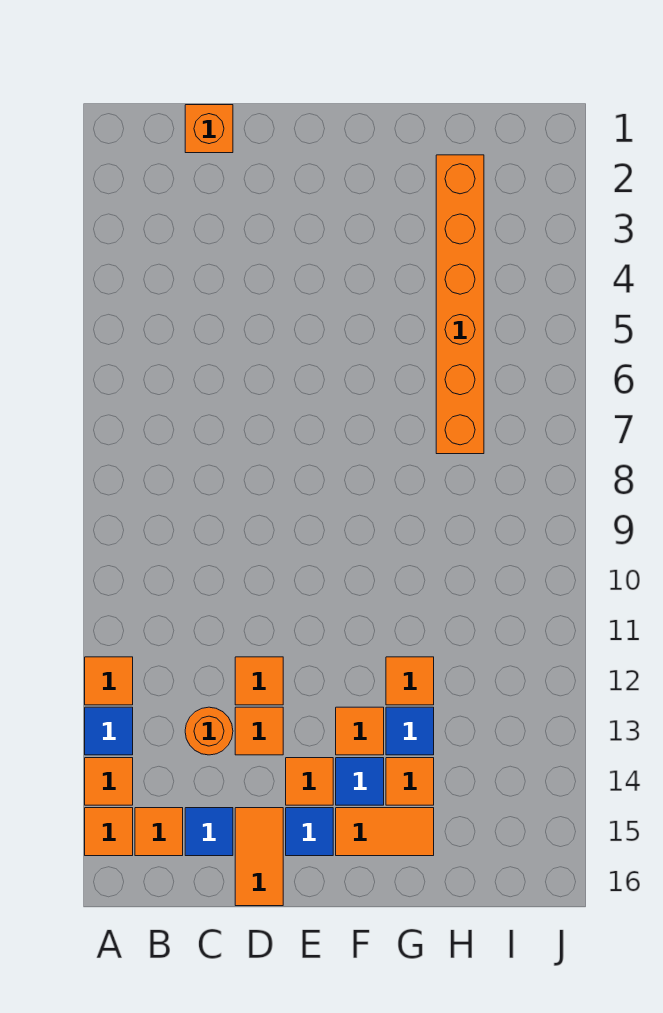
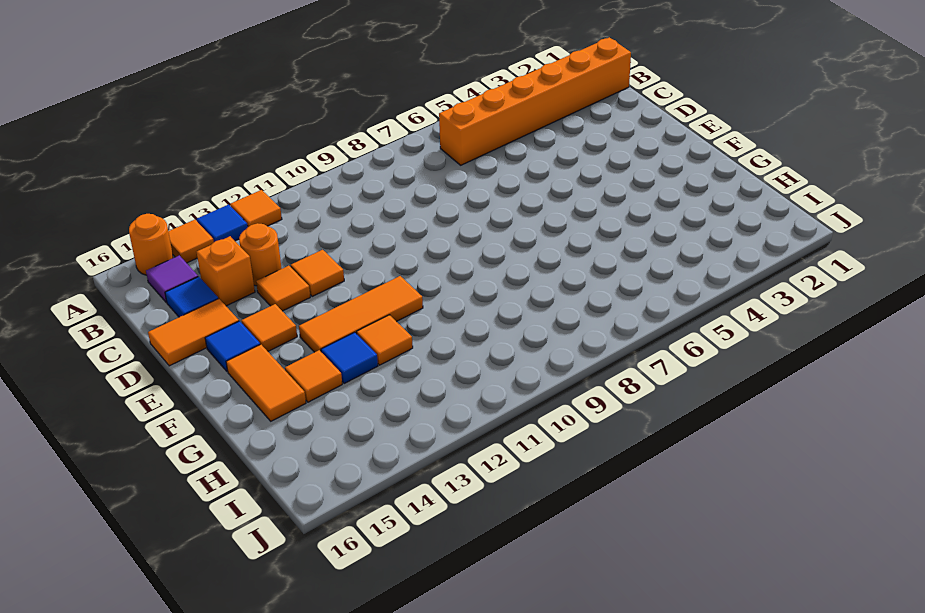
orange tile A15 level 1 -> orange round brick A15 level 1
orange tile B15 level 1 -> purple tile B15 level 1
orange brick C1 level 1 -> orange brick C14 level 1
orange tile F13 level 1 -> orange tile F11:F13 level 1
blue tile F14 level 1 -> none
orange brick H2:H7 level 1 -> orange brick B1:B6 level 1

